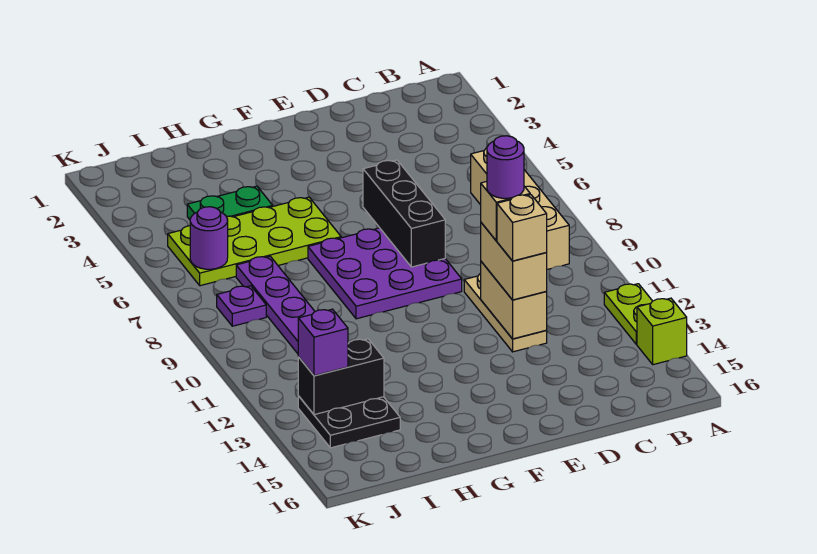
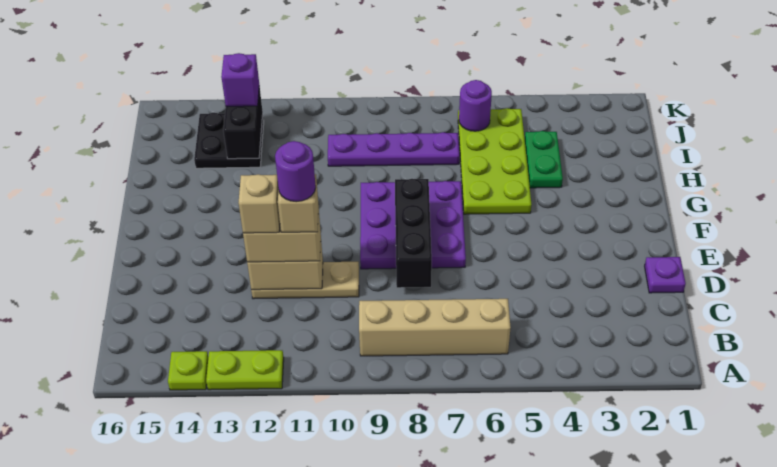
lime brick A14 level 1 -> lime plate A14 level 1
black brick E6:E8 level 2 -> black brick D8:F8 level 2
purple plate J8 level 1 -> purple plate D1 level 1

